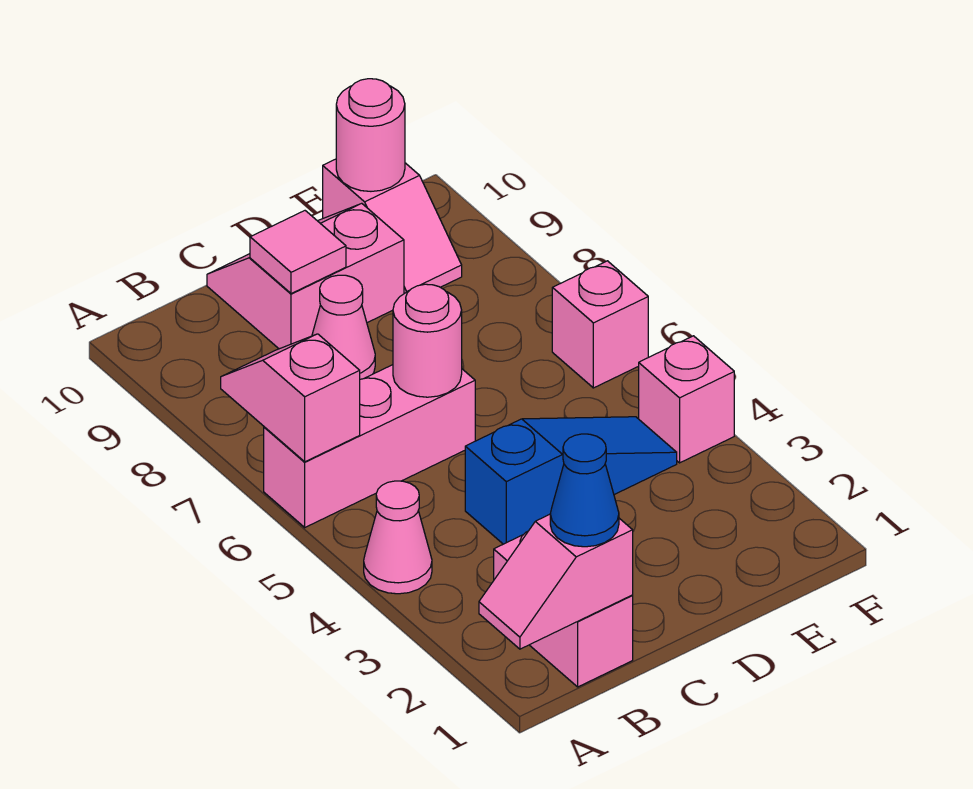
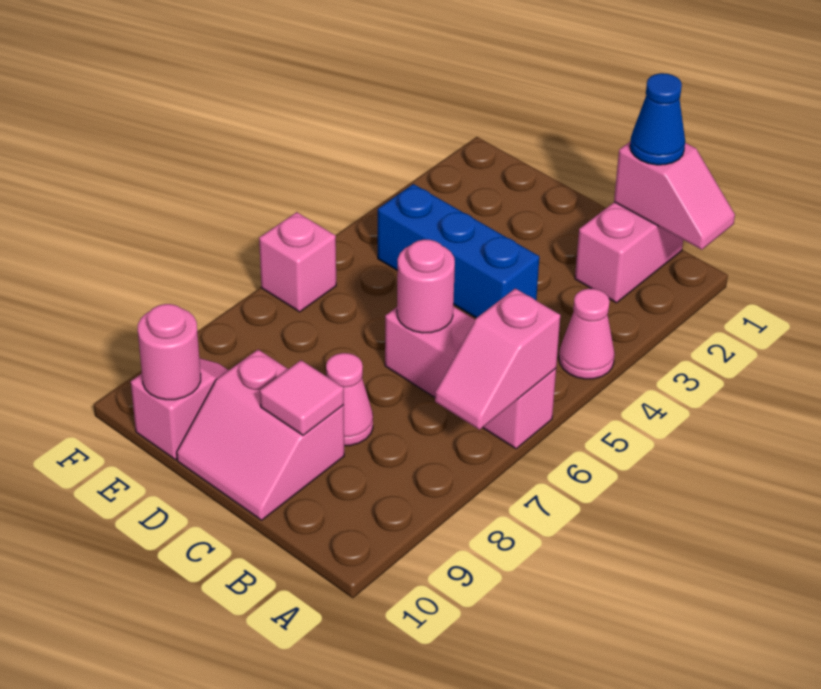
blue slope C4:E4 level 1 top C -> blue brick C4:E4 level 1
pink brick F4 level 1 -> none

